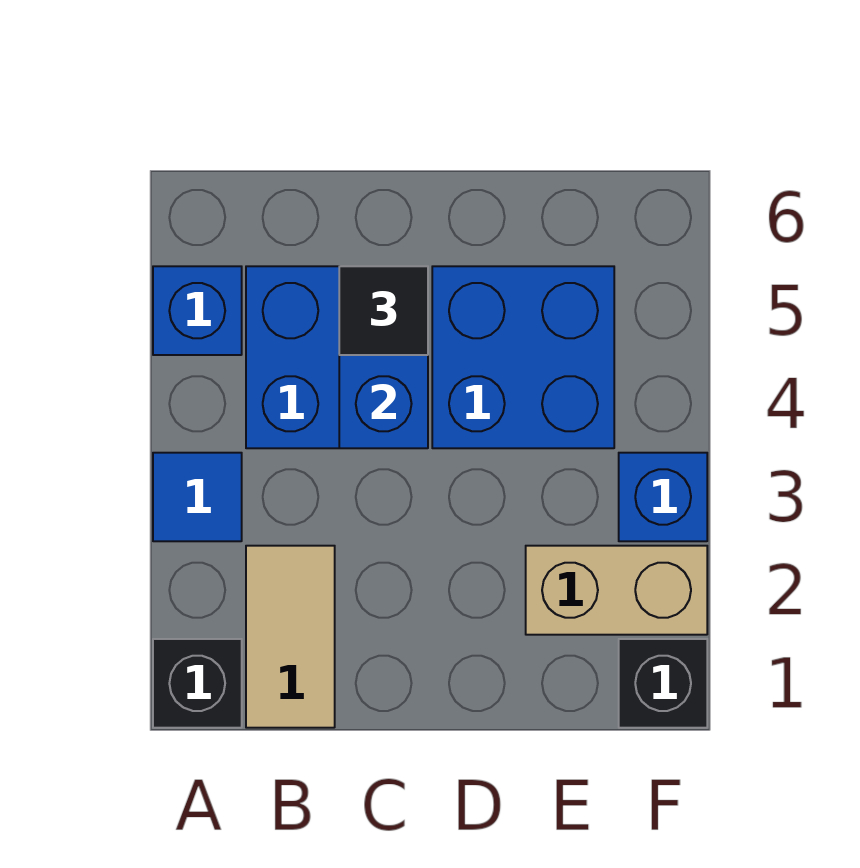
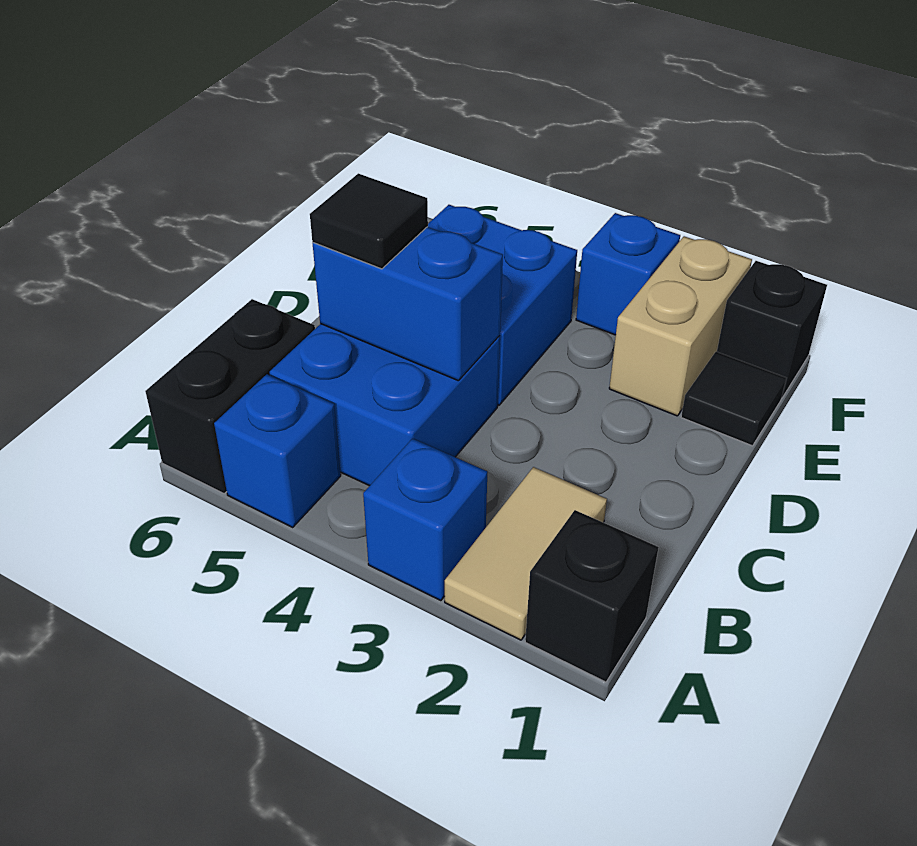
blue tile A3 level 1 -> blue brick A3 level 1
none -> black brick A6:B6 level 1
tan tile B1:B2 level 1 -> tan tile A2:B2 level 1
none -> black tile E1 level 1

